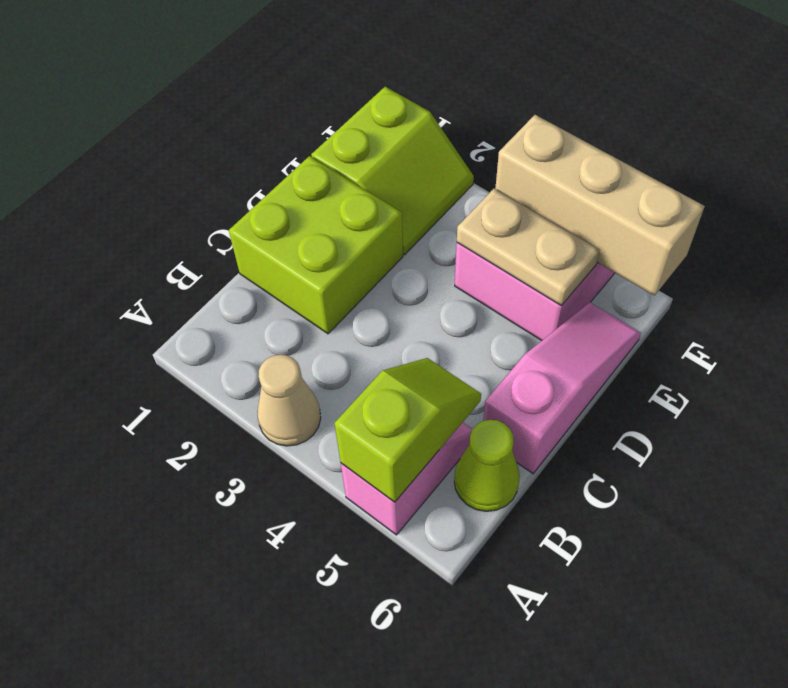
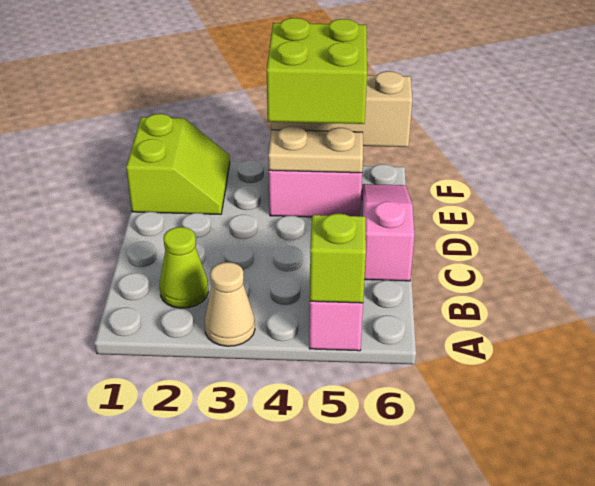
lime cone B6 level 1 -> lime cone B2 level 1
lime brick C1:D2 level 1 -> lime brick E4:F5 level 3

